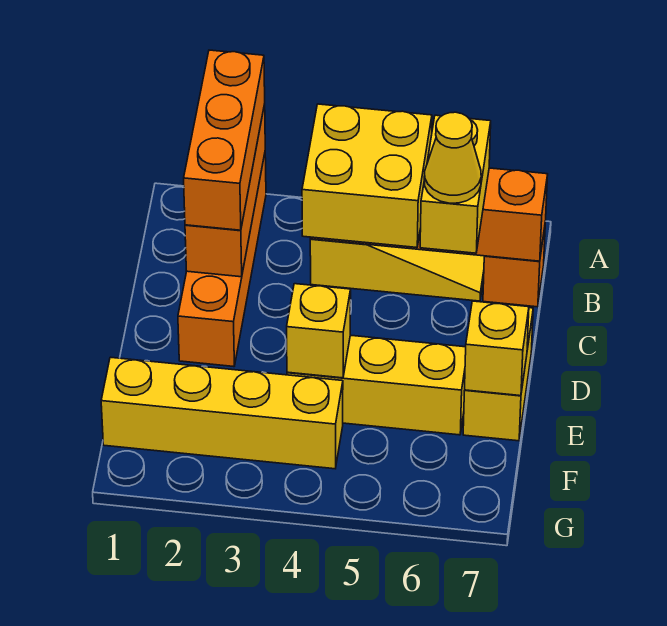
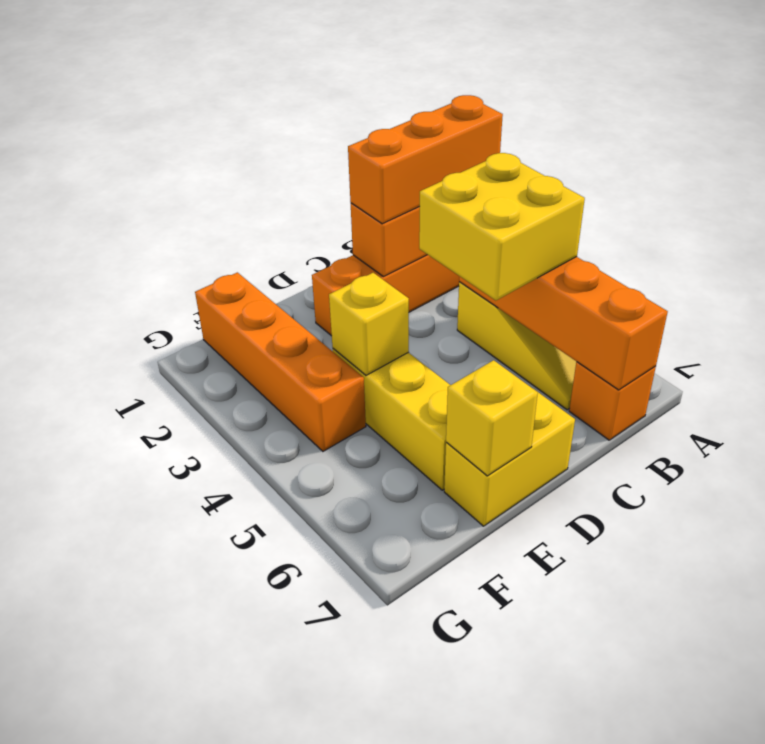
yellow brick B6:C6 level 3 -> none
yellow cone C6 level 4 -> none
yellow brick F1:F4 level 1 -> orange brick F1:F4 level 1

